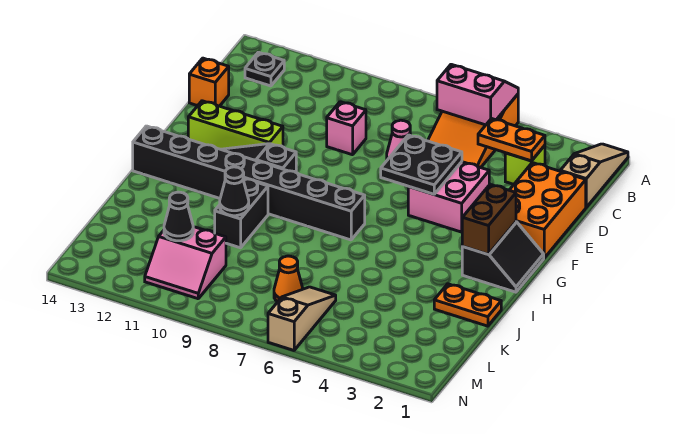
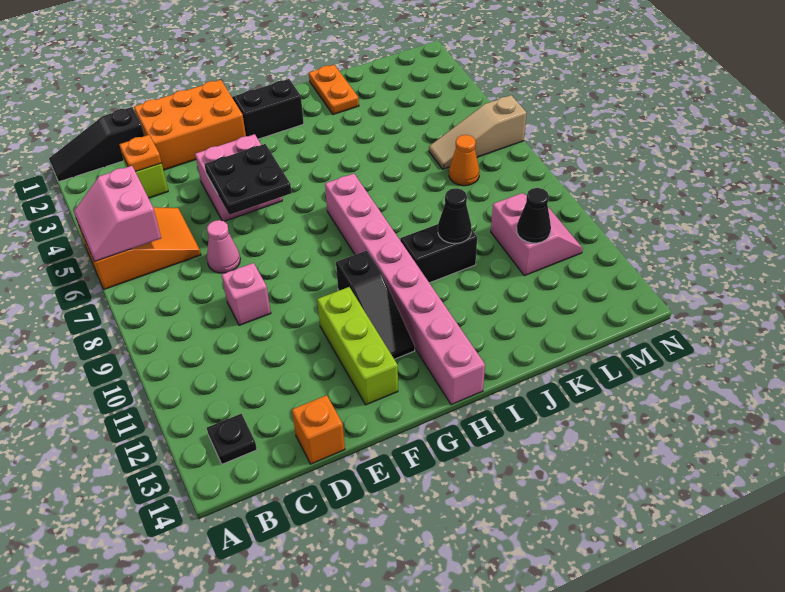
tan slope A1:C1 level 1 top C -> black slope A1:C1 level 1 top C
orange plate C3:C4 level 2 -> orange plate C3 level 2
brown brick G2:H2 level 2 -> none
black brick H7:H14 level 1 -> pink brick H7:H14 level 1

